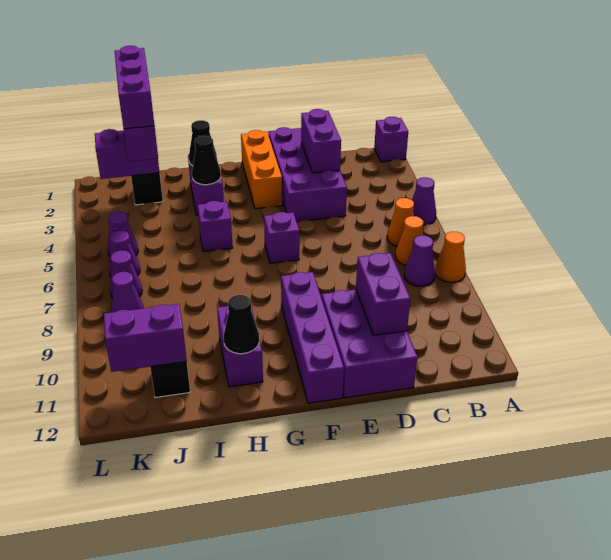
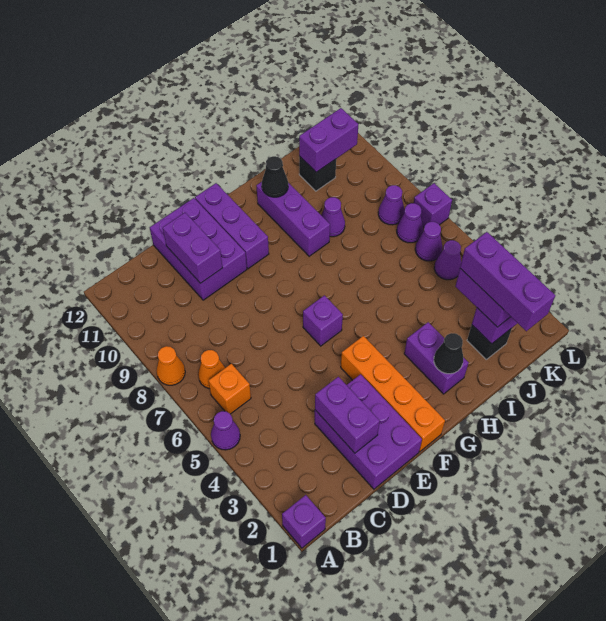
orange cone B6 level 1 -> orange brick B6 level 1
purple cone B8 level 1 -> purple cone I9 level 1
purple brick D1:E4 level 1 -> purple brick D1:E3 level 1
orange brick F1:F3 level 1 -> orange brick F1:F4 level 1
purple brick F9:F12 level 1 -> purple brick F10:F12 level 1
black cone H3 level 2 -> none
purple brick H5 level 1 -> purple brick L7 level 1
purple brick H10:H11 level 1 -> purple brick H9:H11 level 1

